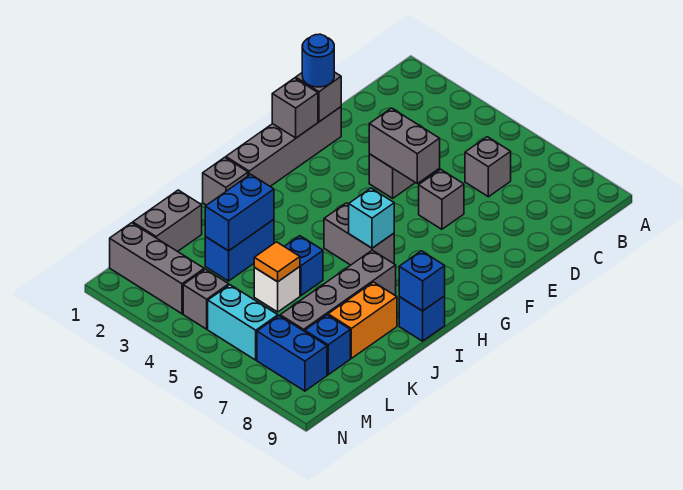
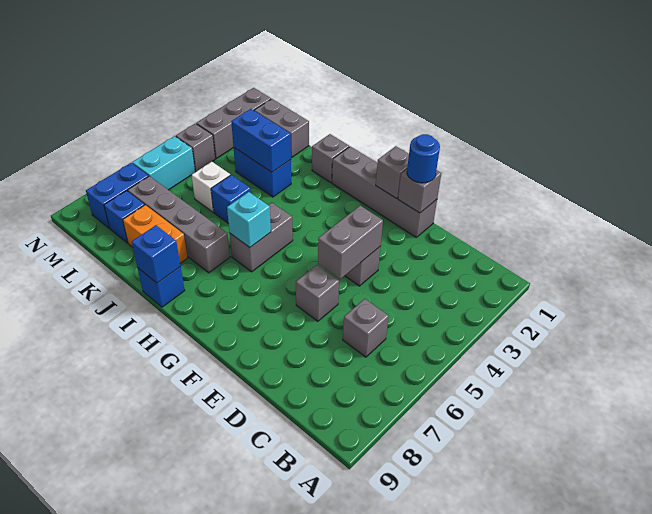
orange tile K5 level 2 -> none

